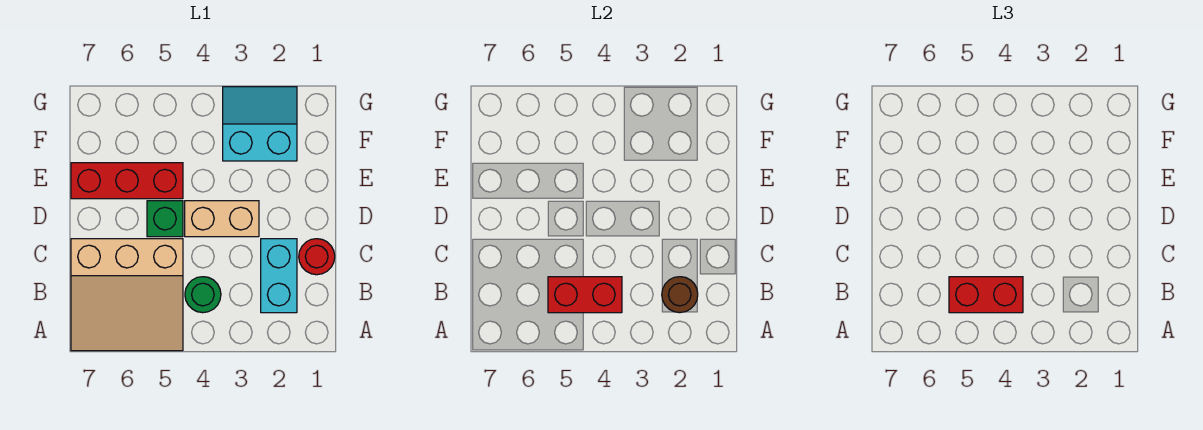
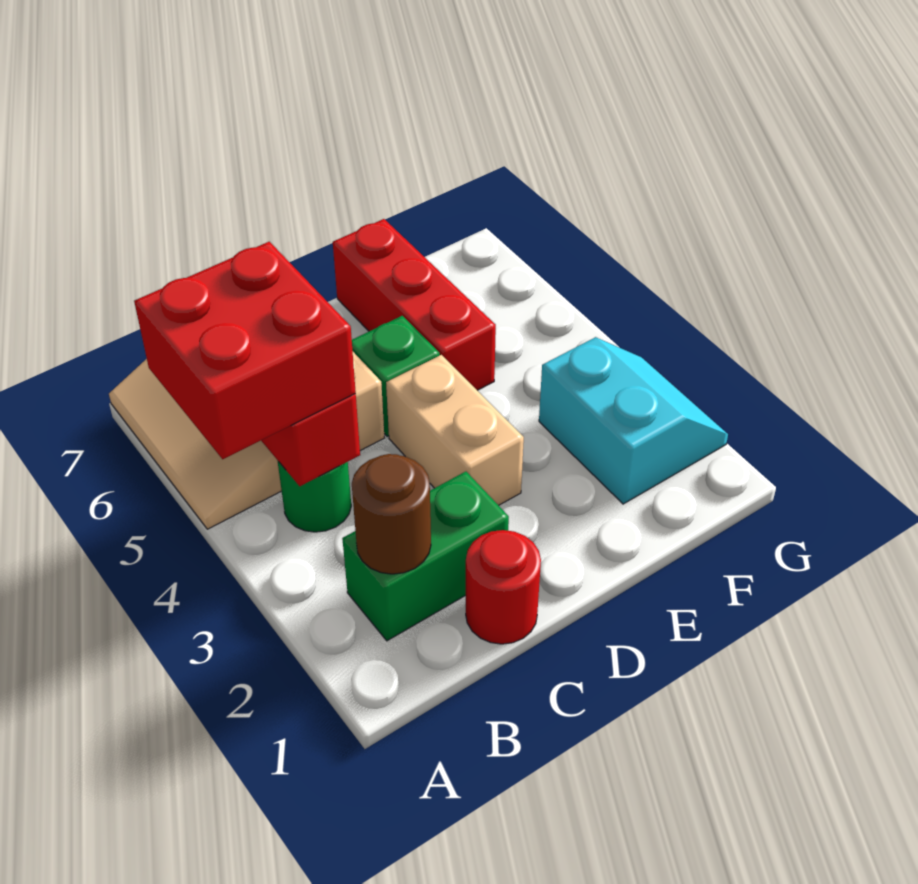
cyan brick B2:C2 level 1 -> green brick B2:C2 level 1
red brick B4:B5 level 3 -> red brick A4:B5 level 3

